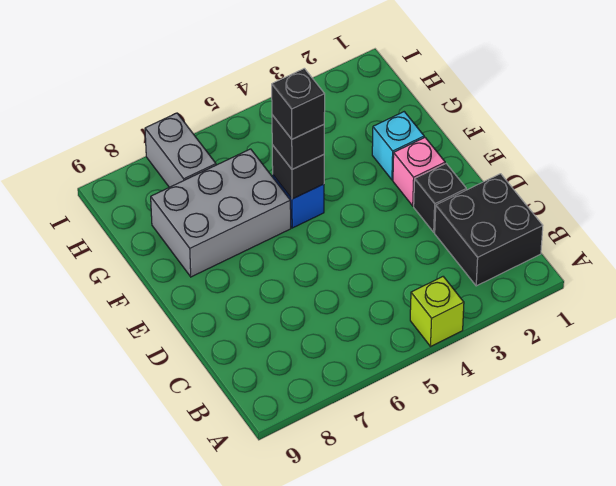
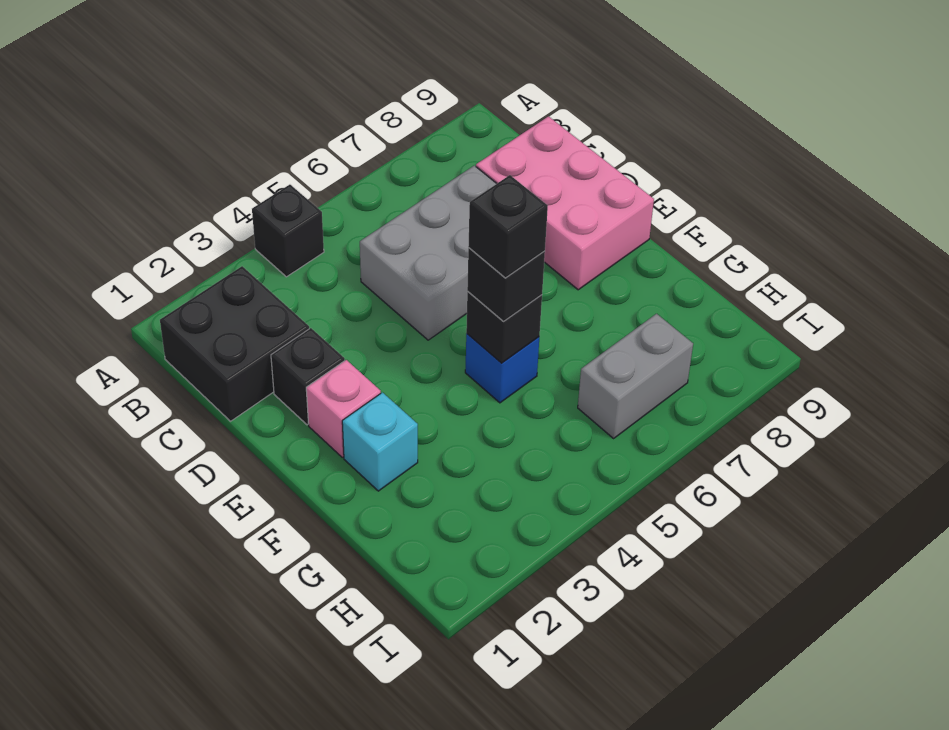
lime brick A4 level 1 -> black brick A4 level 1
none -> pink brick C8:E9 level 1
grey brick F6:G8 level 1 -> grey brick C5:D7 level 1
grey brick H7:I7 level 1 -> grey brick H6:H7 level 1

